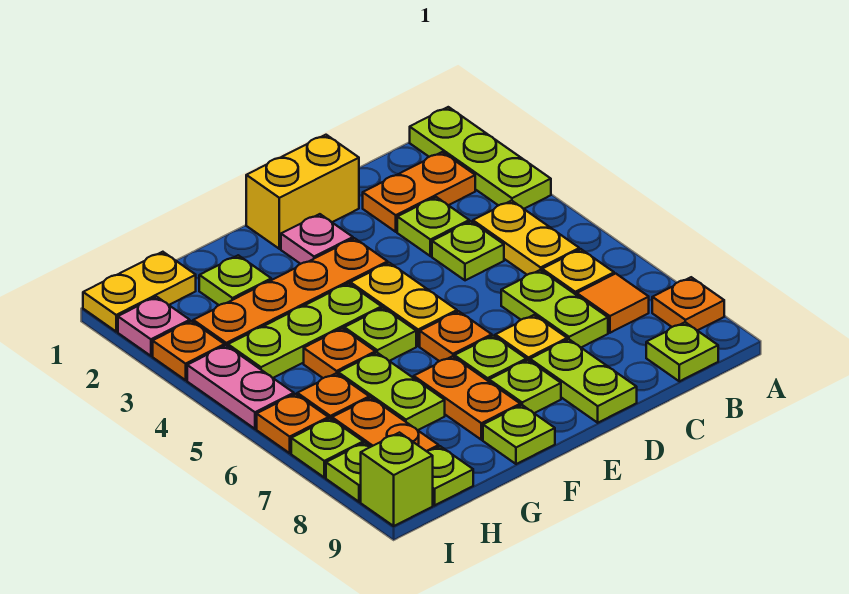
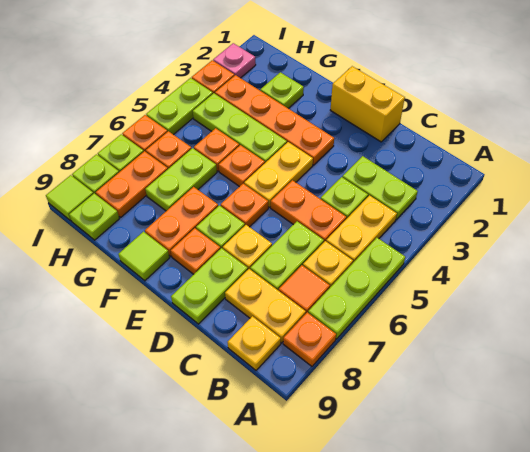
lime plate A1:A3 level 1 -> lime plate A5:A7 level 1
orange plate B2:C2 level 1 -> orange plate C5:D5 level 1
lime plate B9 level 1 -> yellow plate B9 level 1
lime plate C3 level 1 -> lime plate B3:C3 level 1
pink plate E2 level 1 -> none
lime plate E8 level 1 -> orange plate E8 level 1
lime plate F5 level 1 -> orange plate F5 level 1
lime plate F9 level 1 -> lime tile F9 level 1
yellow plate H1:I1 level 1 -> yellow plate B8:C8 level 1
pink plate I4:I5 level 1 -> lime plate I4:I5 level 1
lime brick I9 level 1 -> lime tile I9 level 1

